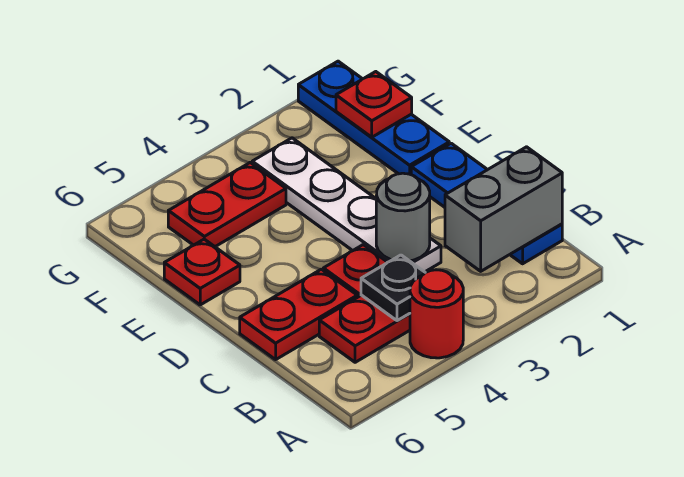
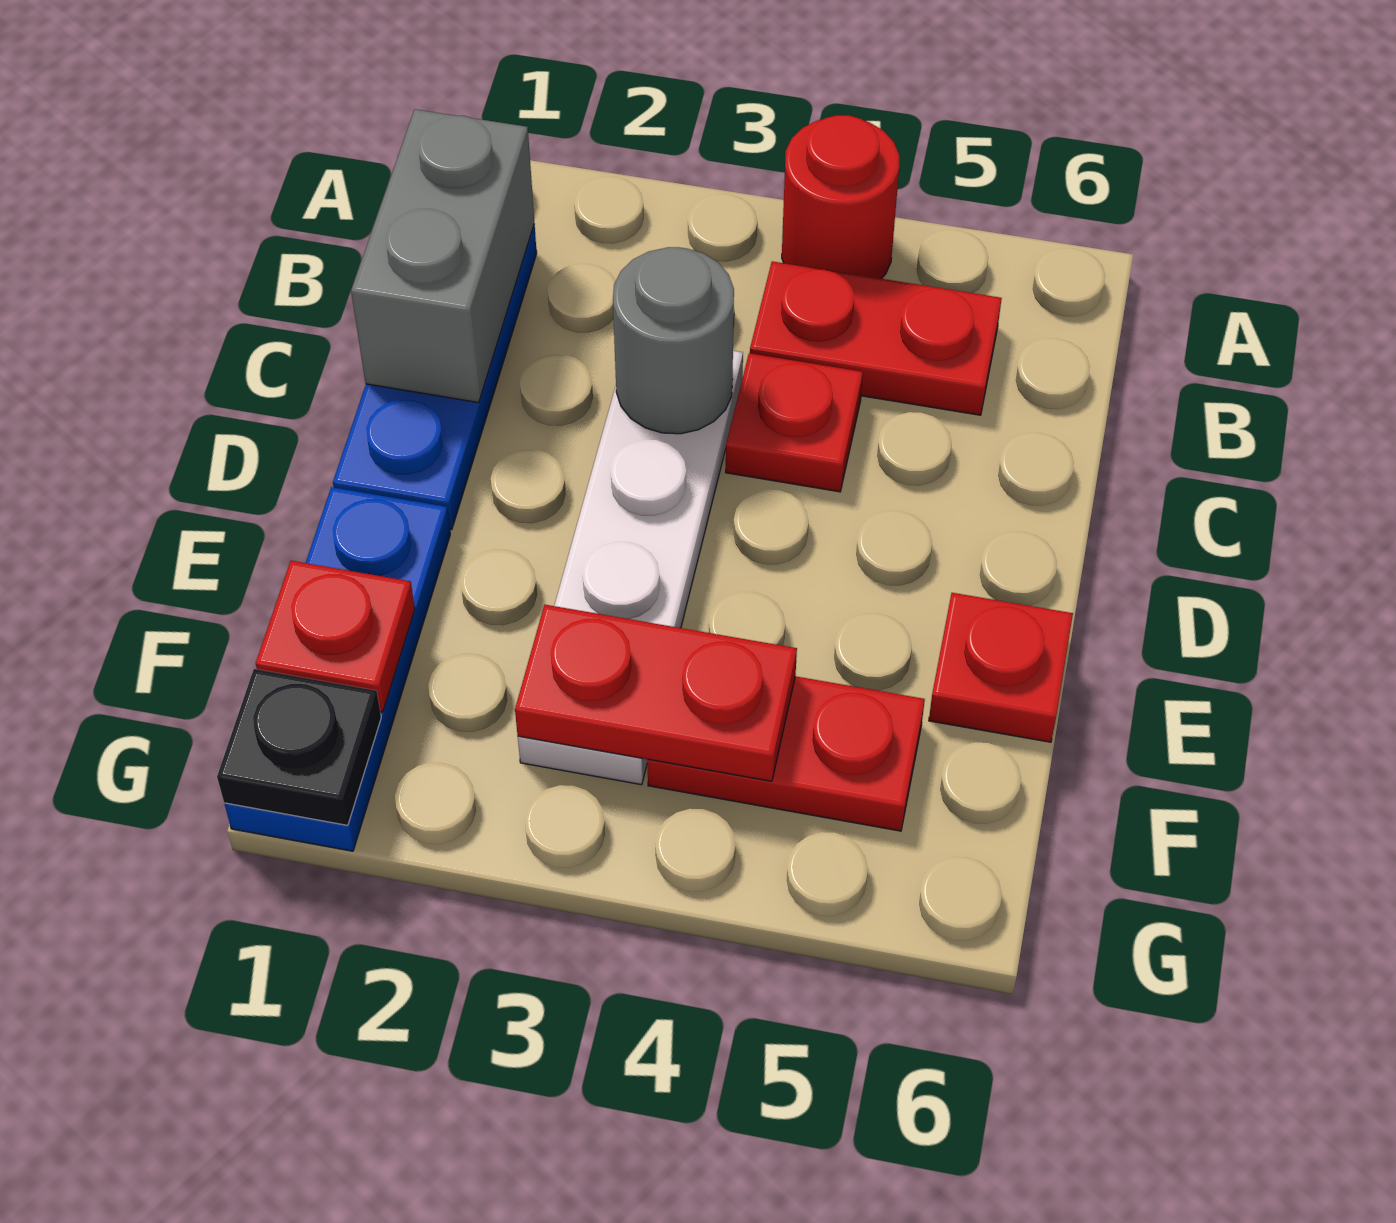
grey brick B1:B2 level 2 -> grey brick B1:C1 level 2
black plate B4 level 2 -> black plate G1 level 2
red plate C5:C6 level 1 -> red plate F3:F4 level 2

